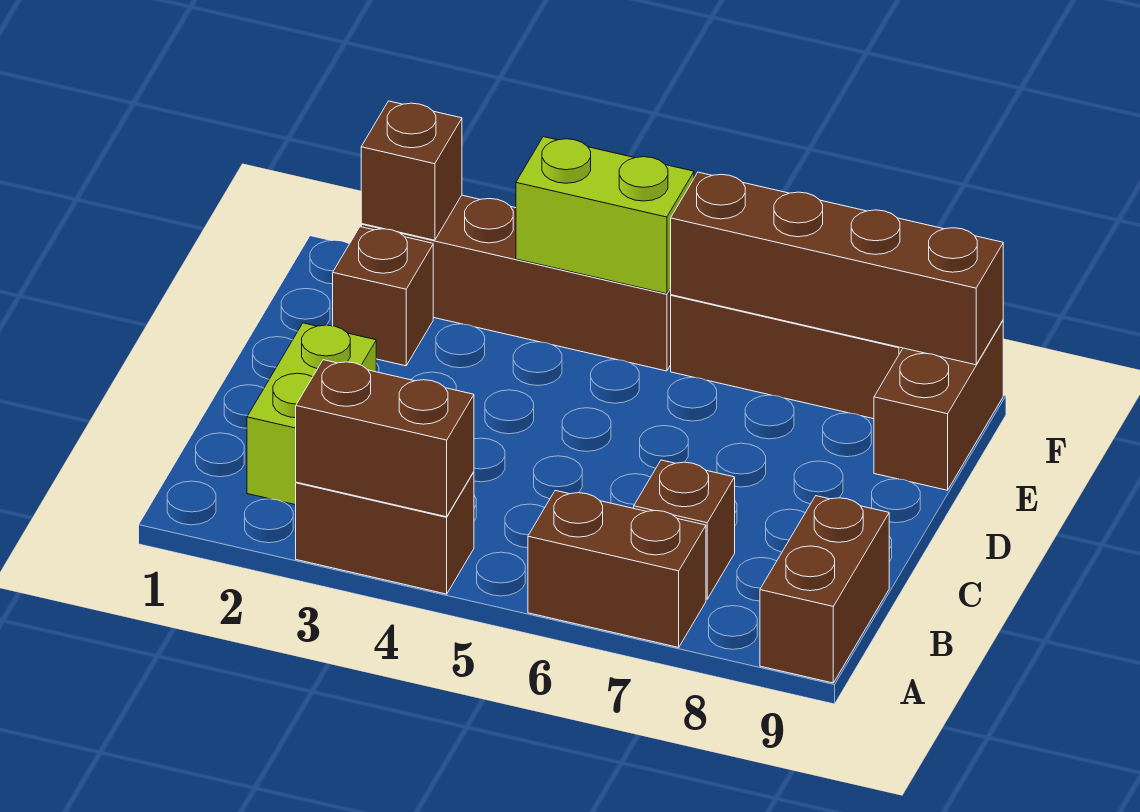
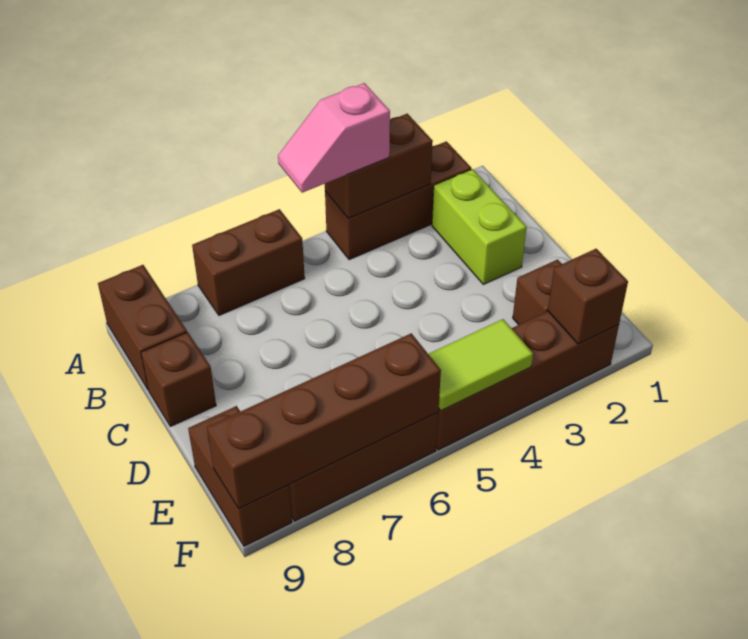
brown brick A3:A4 level 1 -> brown brick A2:A4 level 1
none -> pink slope A4:A5 level 3 top 4
brown brick B7 level 1 -> brown brick C9 level 1
lime brick F4:F5 level 2 -> lime tile F4:F5 level 2

